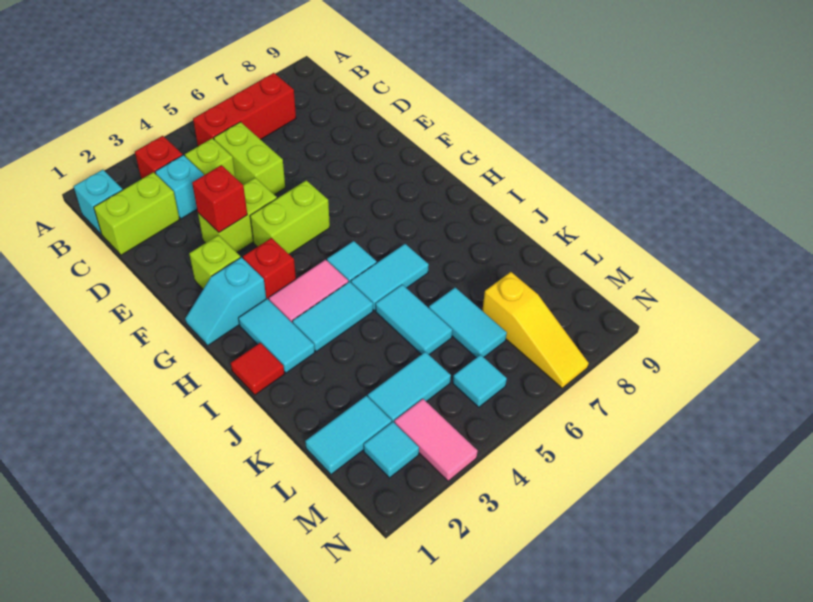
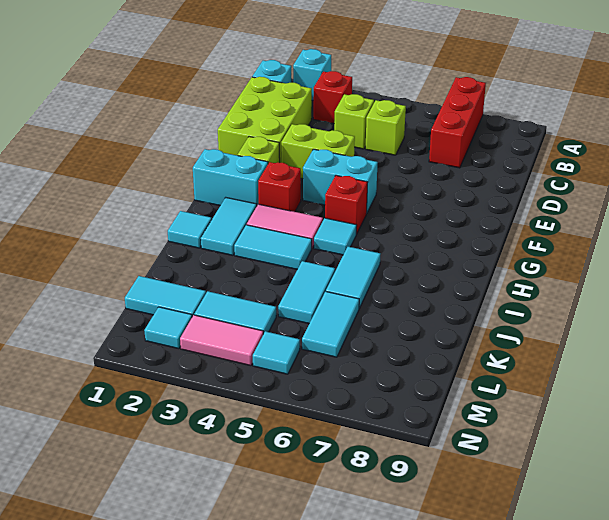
red brick B5:B7 level 1 -> red brick A7:C7 level 1
lime brick C1:C2 level 1 -> lime brick C1:E2 level 1
cyan brick C3 level 1 -> cyan brick A2 level 1
lime brick C5:D5 level 1 -> lime brick C5 level 1
red brick E3 level 2 -> red brick G5 level 1
lime brick F4:F5 level 1 -> cyan brick F4:F5 level 1
cyan slope G1:G2 level 1 top 2 -> cyan brick G1:G2 level 1
red tile I1 level 1 -> cyan tile I1 level 1
cyan tile I5:I6 level 1 -> cyan tile I6:J6 level 1
yellow slope L7:N7 level 1 top L -> none
pink tile M3:N3 level 1 -> pink tile M3:M4 level 1

